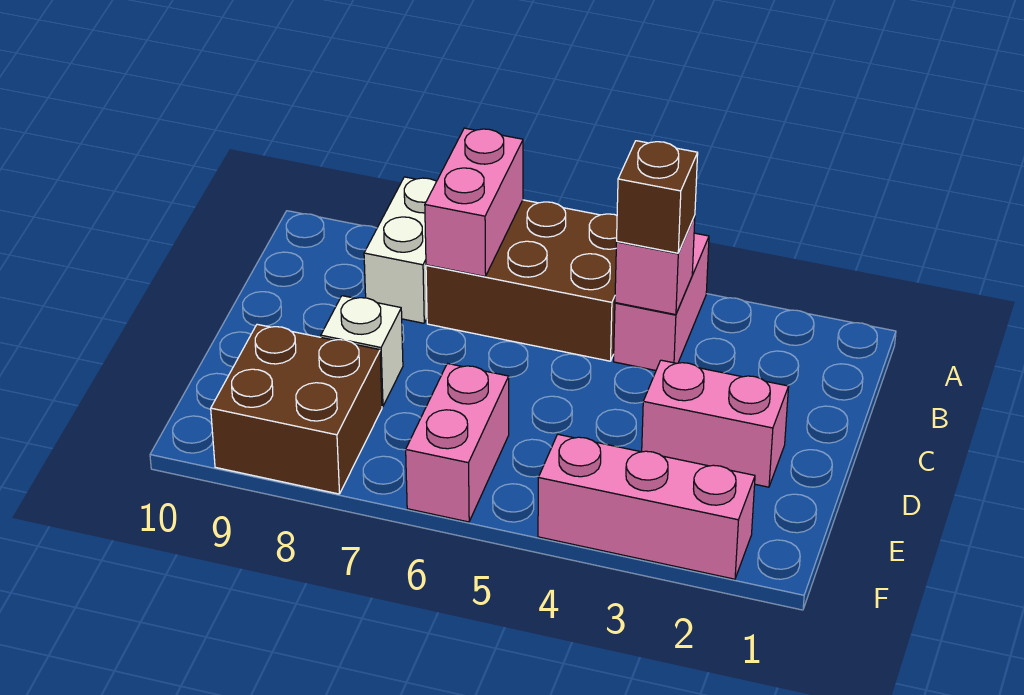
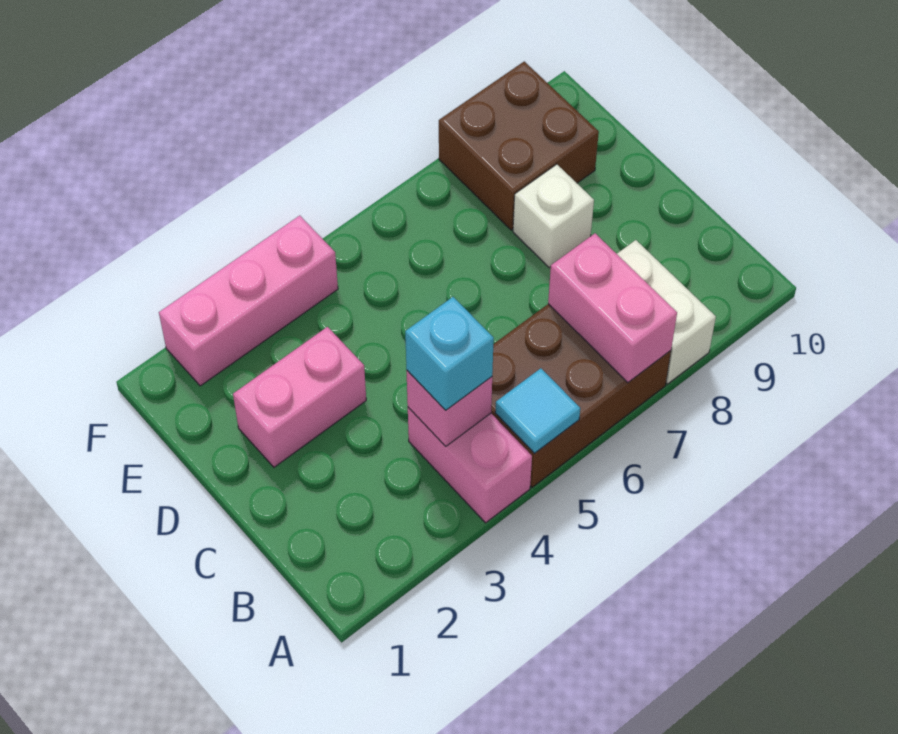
none -> cyan tile A5 level 2
brown brick B4 level 3 -> cyan brick B4 level 3
pink brick E6:F6 level 1 -> none

